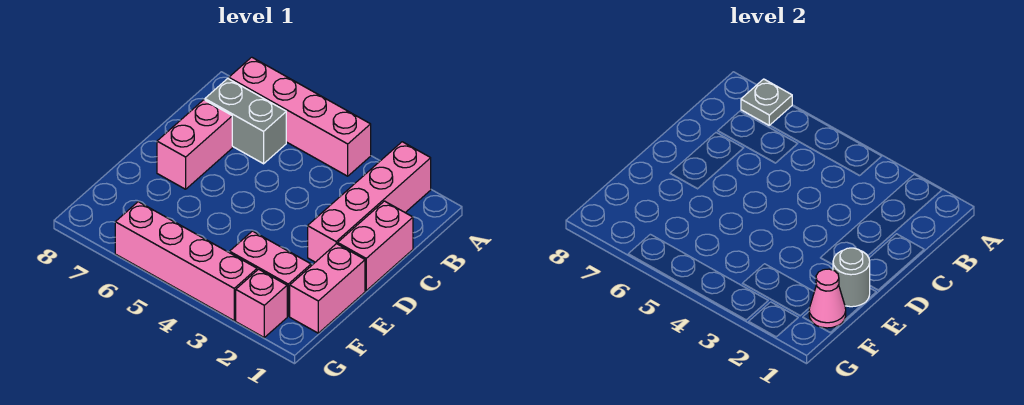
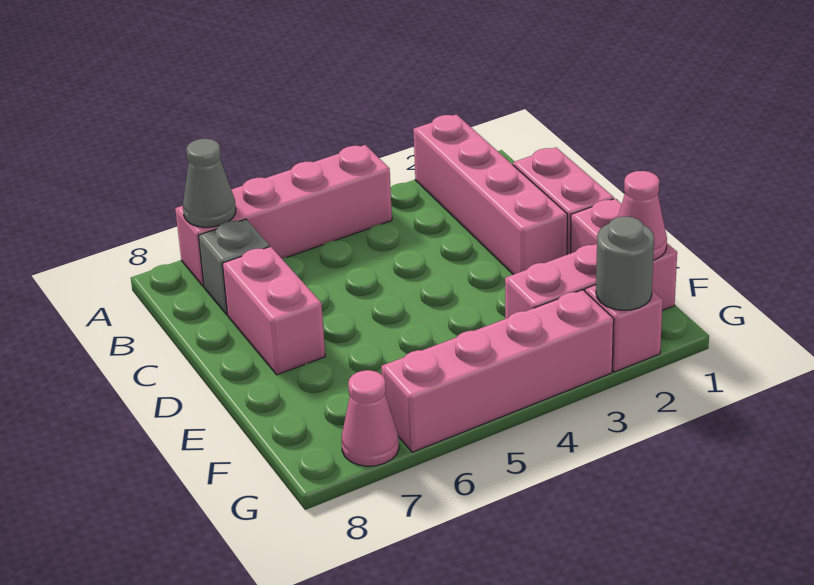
grey plate A7 level 2 -> grey cone A7 level 2
grey brick B6:B7 level 1 -> grey brick B7 level 1
grey round brick E1 level 2 -> grey round brick G2 level 2
none -> pink cone G7 level 1

